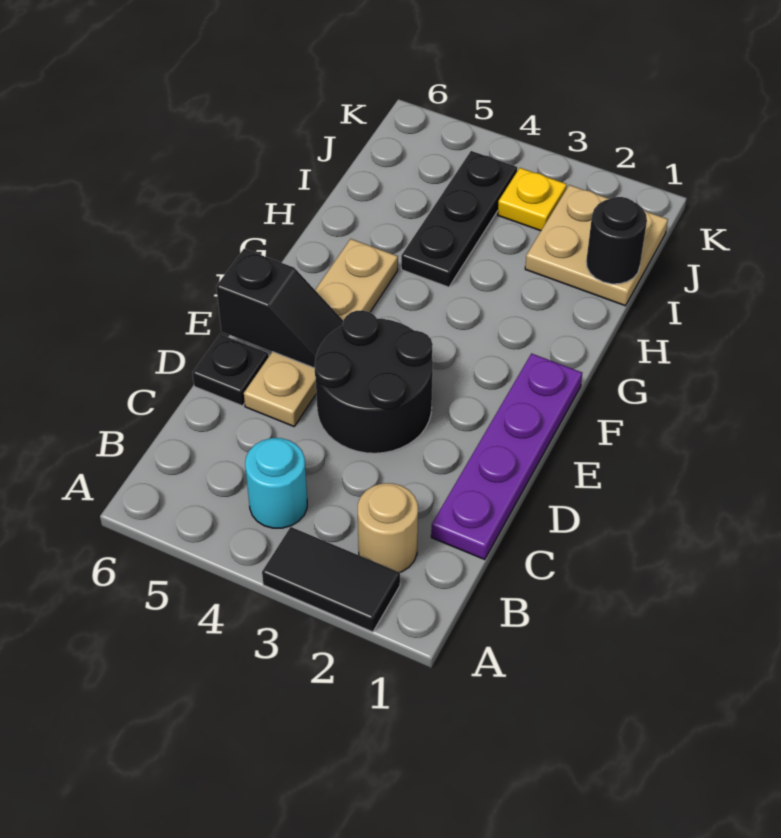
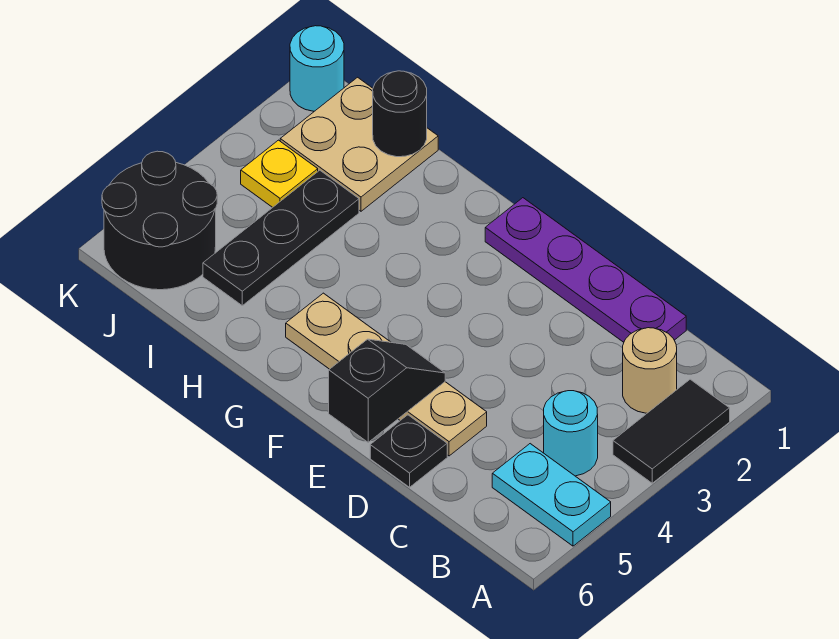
none -> cyan plate A5:B5 level 1
black round brick D3:E4 level 1 -> black round brick J5:K6 level 1
black plate H4:J4 level 1 -> black plate I3:I5 level 1
none -> cyan round brick K1 level 1

